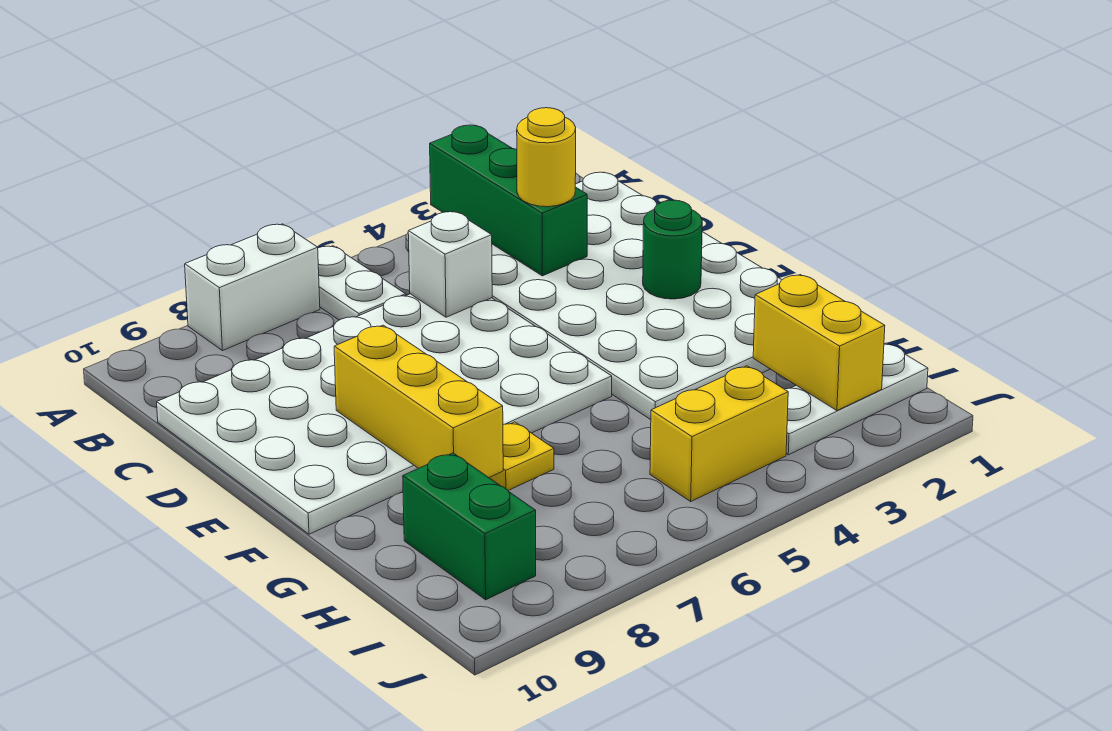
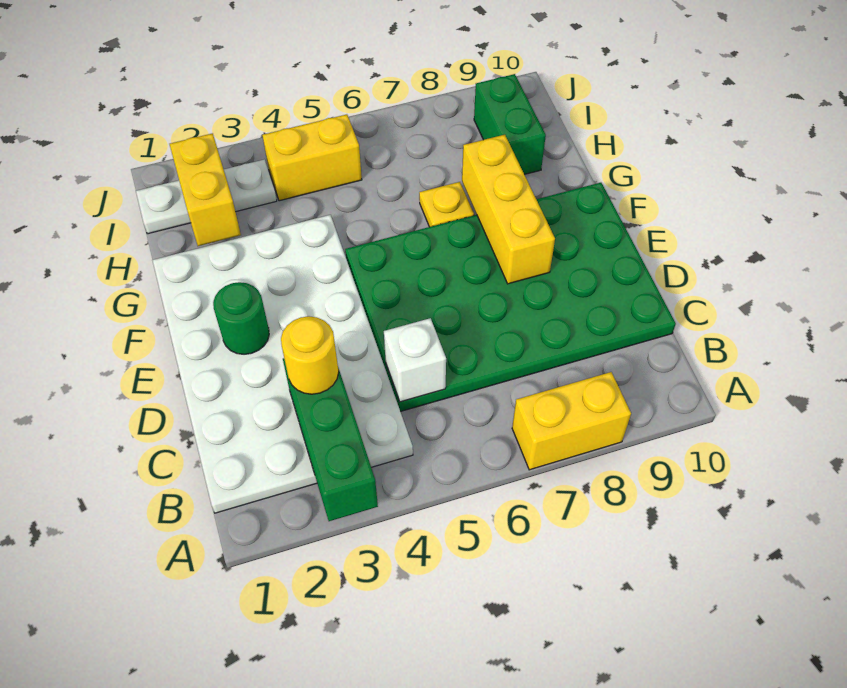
white plate A6:B6 level 1 -> none
white brick A7:A8 level 1 -> yellow brick A7:A8 level 1
white plate C5:F10 level 1 -> green plate C5:F10 level 1

